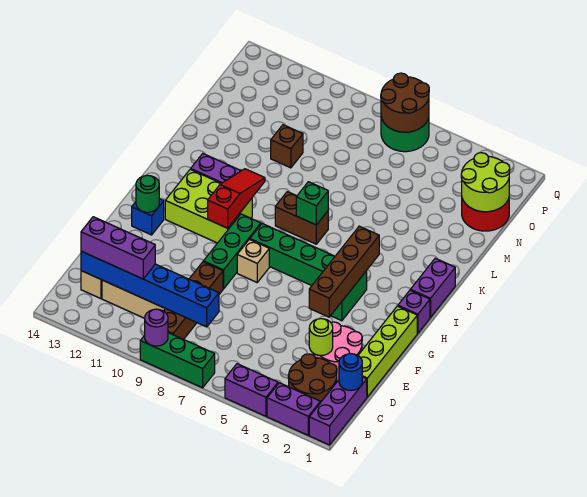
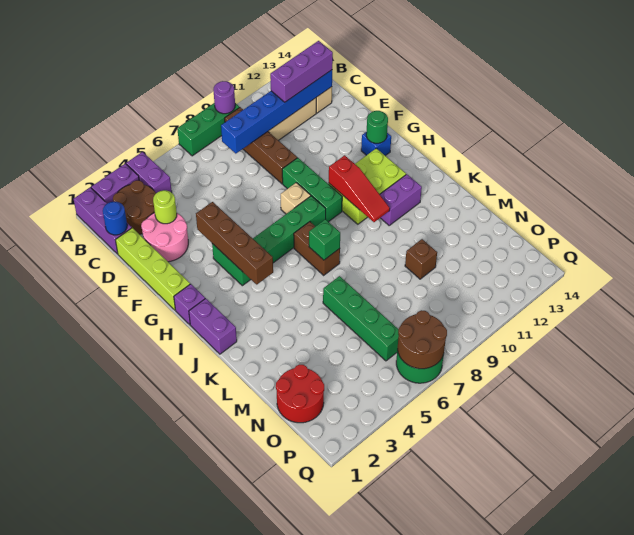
purple brick A4:A5 level 1 -> purple brick A4:B4 level 1
brown brick J7:J8 level 1 -> brown brick I7:J7 level 1
none -> green brick L6:O6 level 1
lime round brick N1:O2 level 2 -> none

